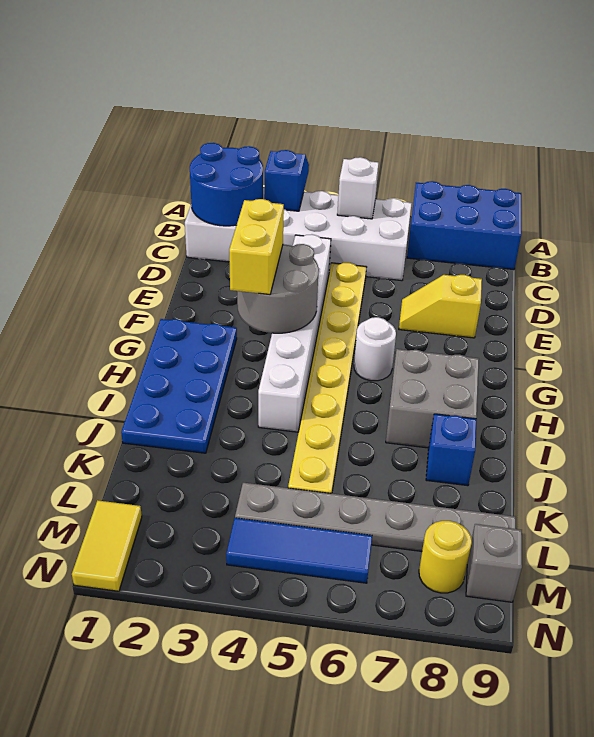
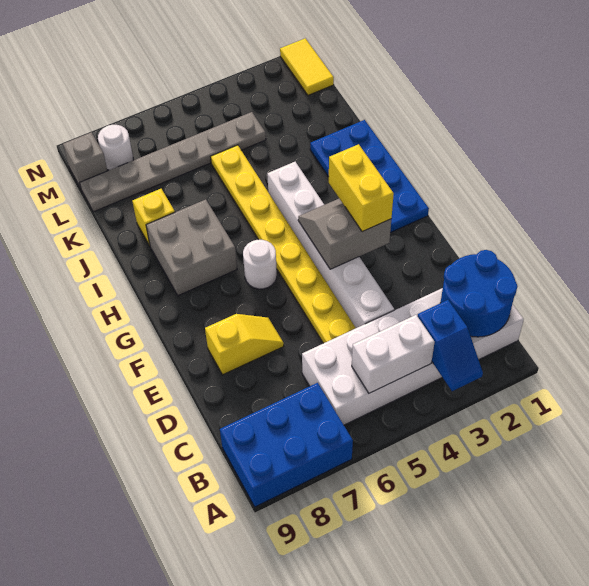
white brick B5 level 2 -> white brick B4:B5 level 2
grey round brick F3:G4 level 2 -> grey slope F3:G4 level 2 top F
blue brick J8 level 1 -> yellow brick J8 level 1
blue tile M4:M6 level 1 -> none
yellow round brick M8 level 1 -> white round brick M8 level 1

